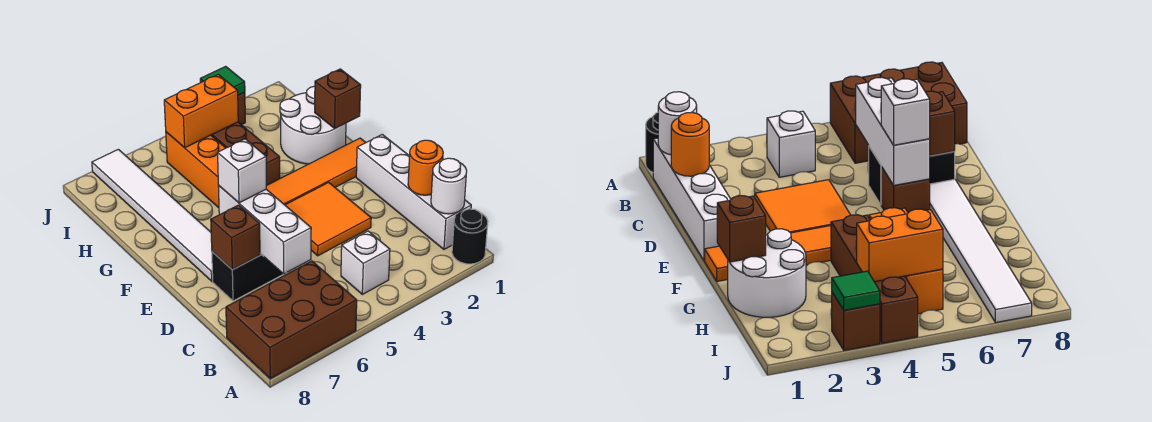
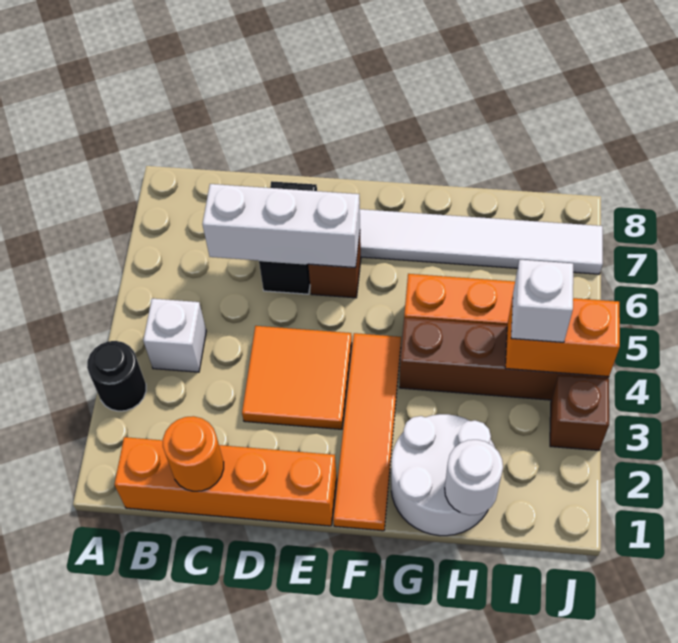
black round brick A1 level 1 -> black round brick A3 level 1
brown brick A6:B8 level 1 -> none
white brick B1:E1 level 1 -> orange brick B1:E1 level 1
white round brick B1 level 2 -> white round brick H1 level 2
brown brick D7 level 2 -> none
white brick E6 level 3 -> white brick I4 level 3
brown brick G1 level 2 -> none
orange brick I4:I5 level 2 -> orange brick I4:J4 level 2
green tile J3 level 2 -> none

